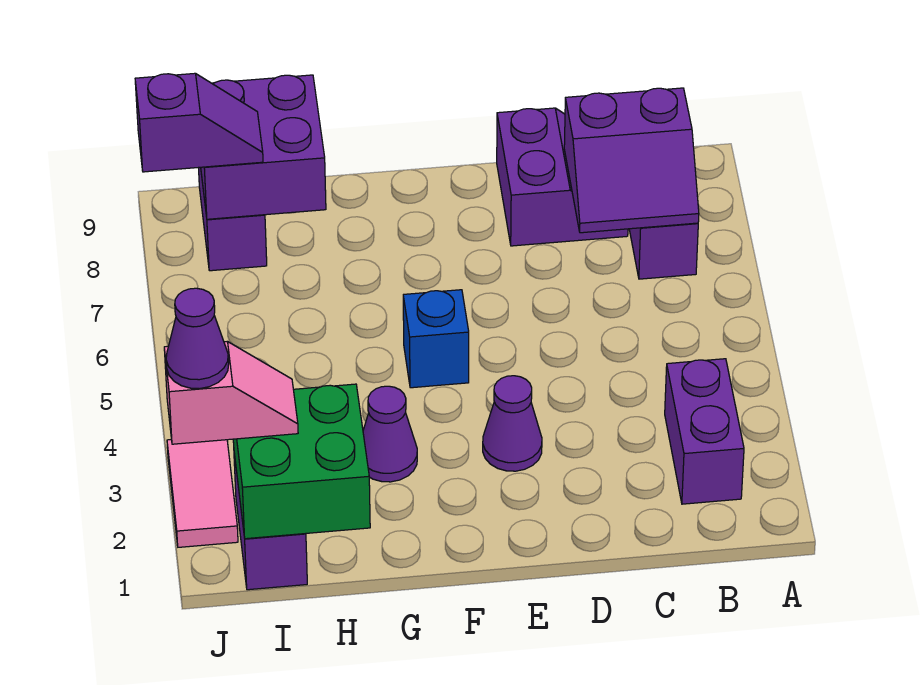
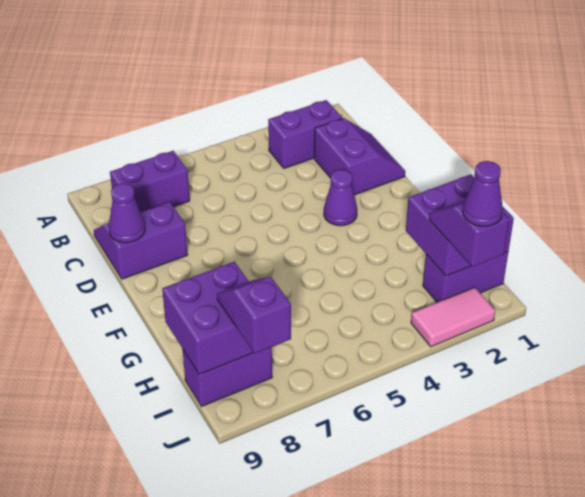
purple slope B7:C8 level 2 top 8 -> purple slope C1:D2 level 1 top 2
blue brick F5 level 1 -> none
purple cone G3 level 1 -> purple cone D9 level 2
green brick H1:I2 level 2 -> purple brick H1:I2 level 2
pink slope I2:J2 level 3 top J -> purple slope I2:J2 level 3 top J

